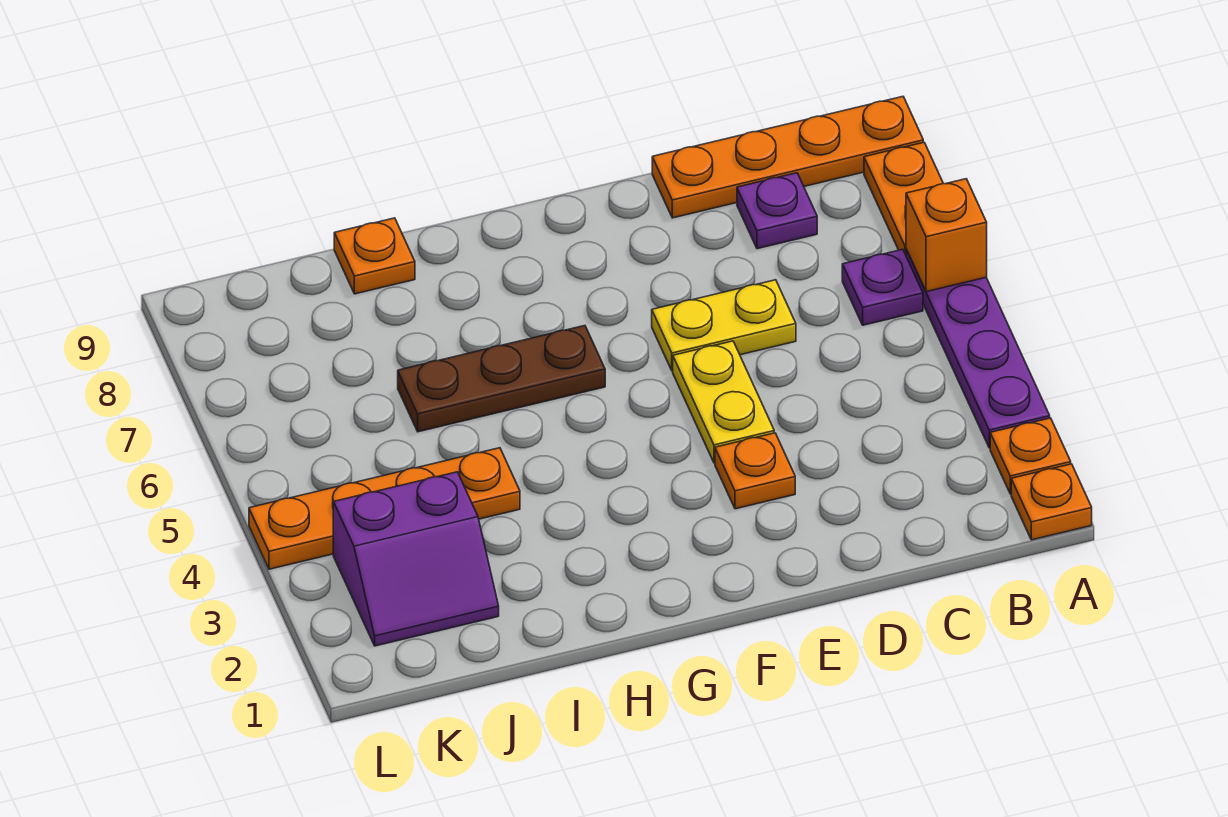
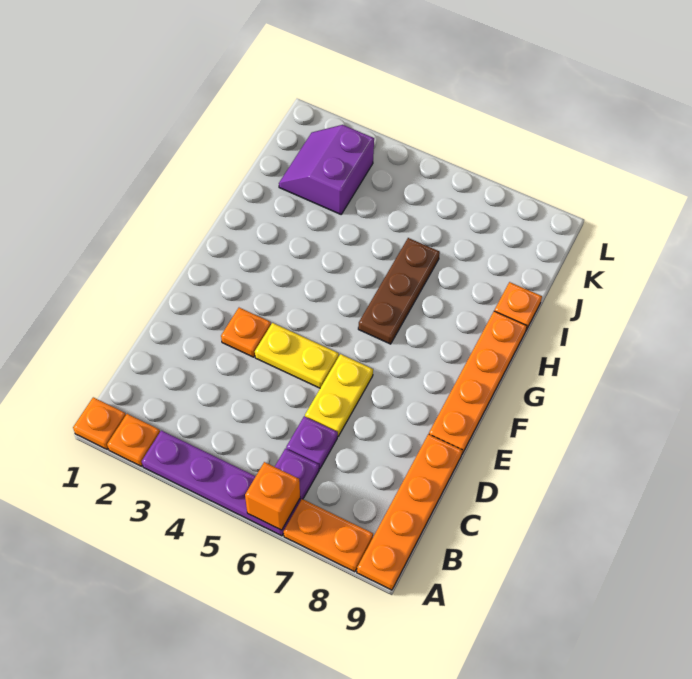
purple plate C8 level 1 -> purple plate C6 level 1
orange plate I4:L4 level 1 -> orange plate E9:H9 level 1

